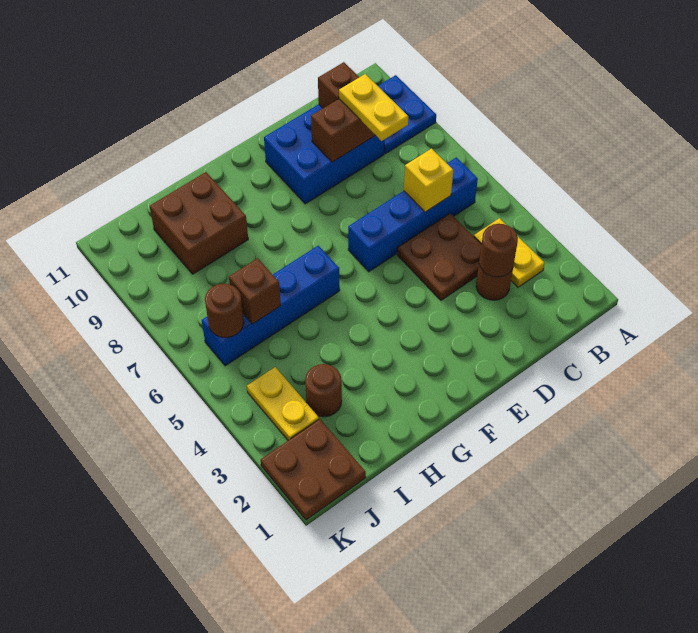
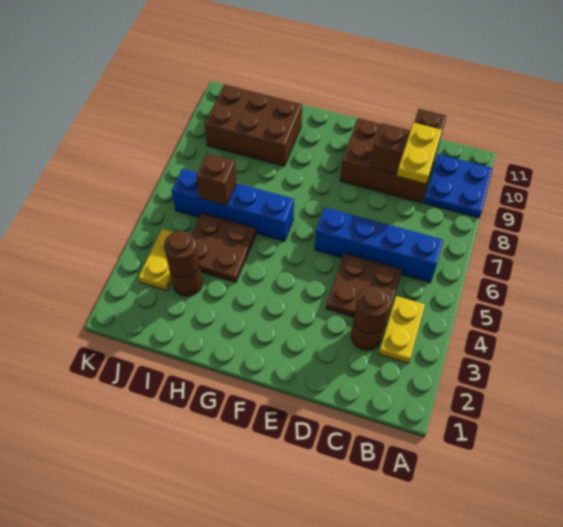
yellow brick C6 level 2 -> none
blue brick C9:E10 level 1 -> brown brick C9:E10 level 1
brown brick H9:I10 level 1 -> brown brick H9:J10 level 1
brown plate J1:K2 level 1 -> brown plate H4:I5 level 1
brown round brick J6 level 2 -> brown round brick I3 level 2

